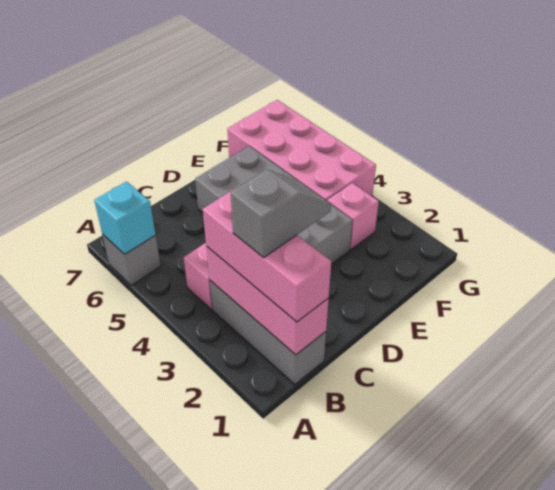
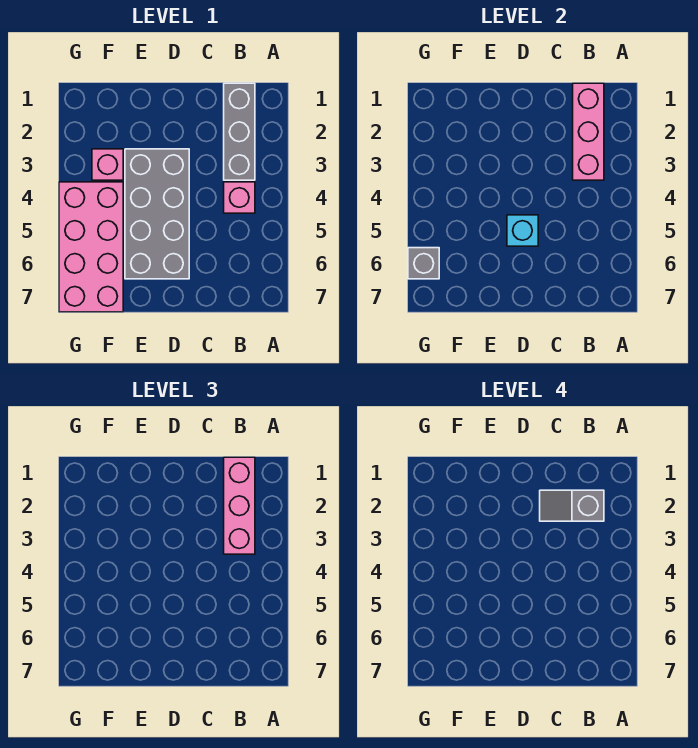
grey brick A6 level 1 -> grey brick G6 level 2
cyan brick A6 level 2 -> cyan brick D5 level 2

